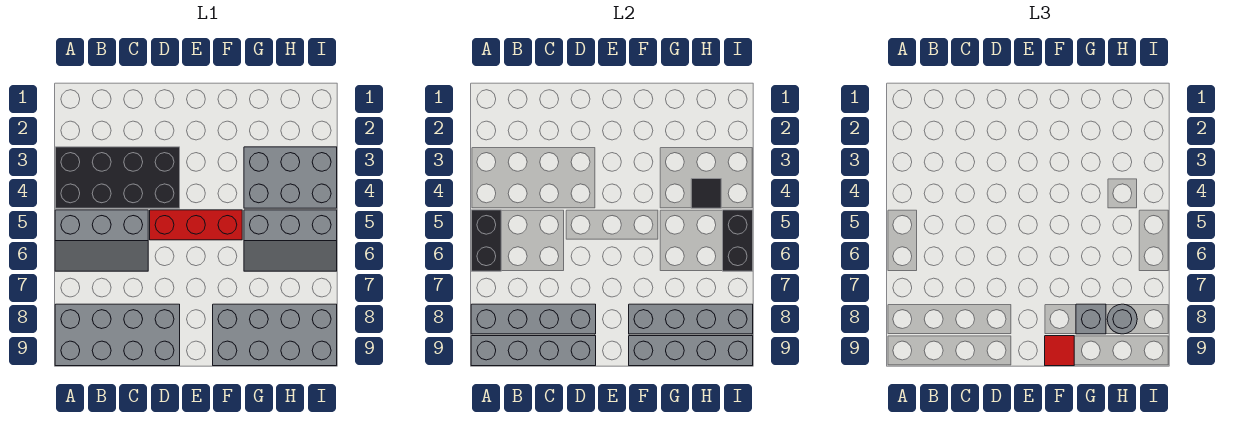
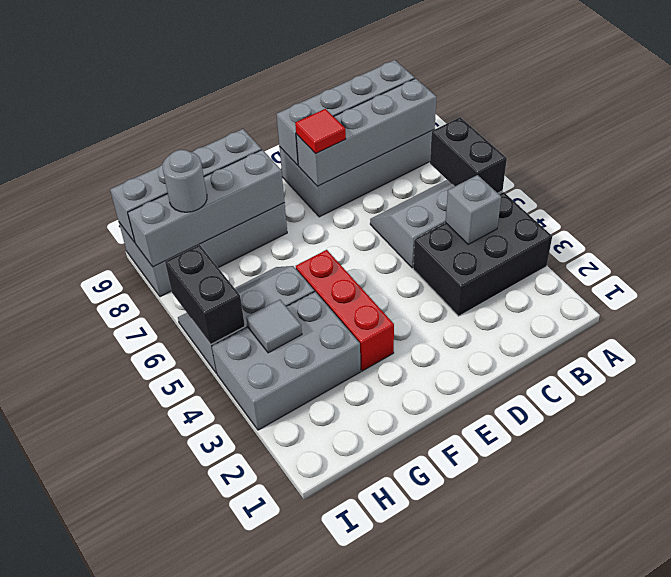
black brick A3:D4 level 1 -> black brick A3:C4 level 1
red brick D5:F5 level 1 -> red brick F3:F5 level 1
red tile F9 level 3 -> red tile D8 level 3
grey brick G8 level 3 -> grey brick B4 level 2
black tile H4 level 2 -> grey tile H4 level 2

